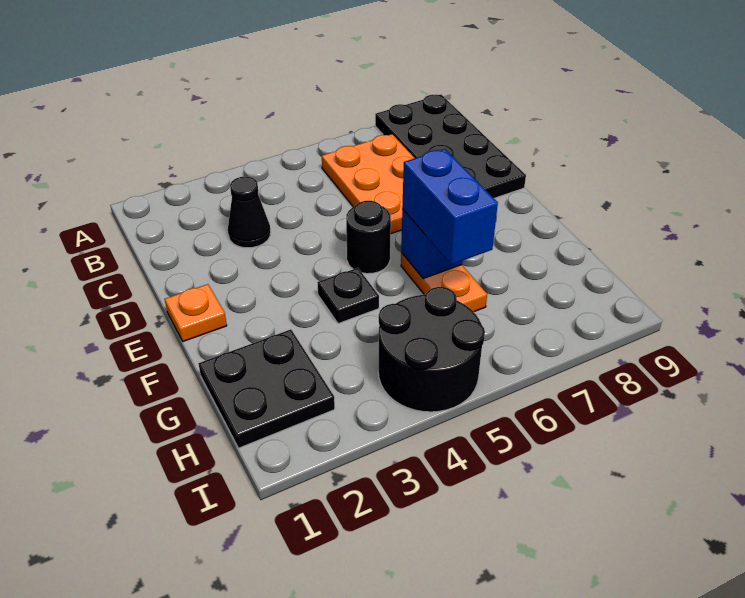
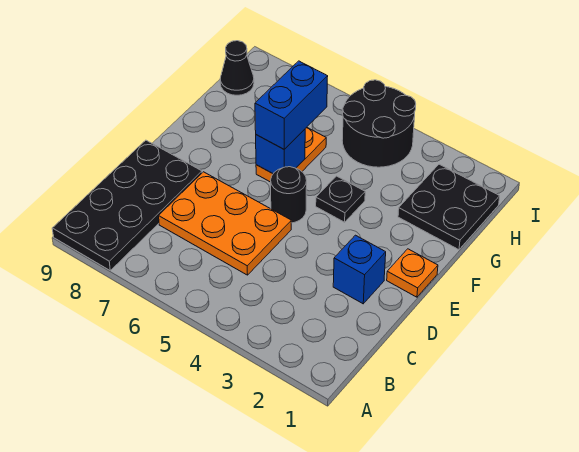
orange plate B6:D7 level 1 -> orange plate C5:D7 level 1
black cone C3 level 1 -> black cone H9 level 1
none -> blue brick D2 level 1

